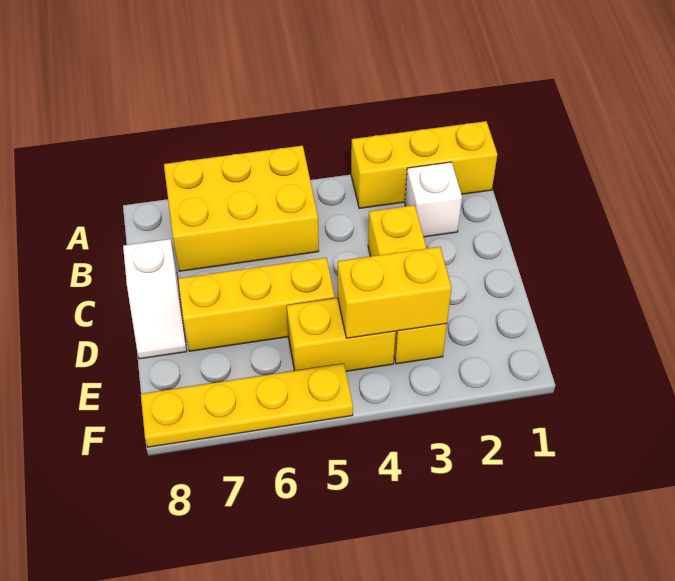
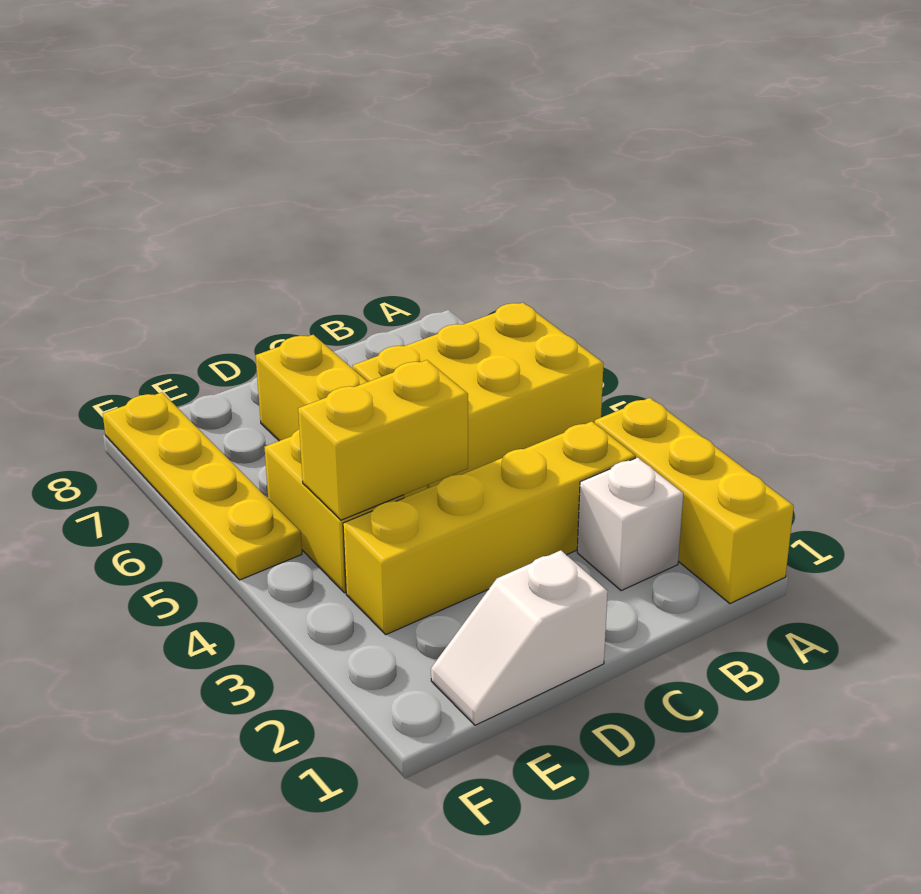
yellow brick A5:B7 level 1 -> yellow brick A5:C6 level 1
yellow brick C3:E3 level 1 -> yellow brick B3:E3 level 1
white slope C8:D8 level 1 top C -> white slope D1:E1 level 1 top D
yellow brick E3:E4 level 2 -> yellow brick D4:E4 level 2

